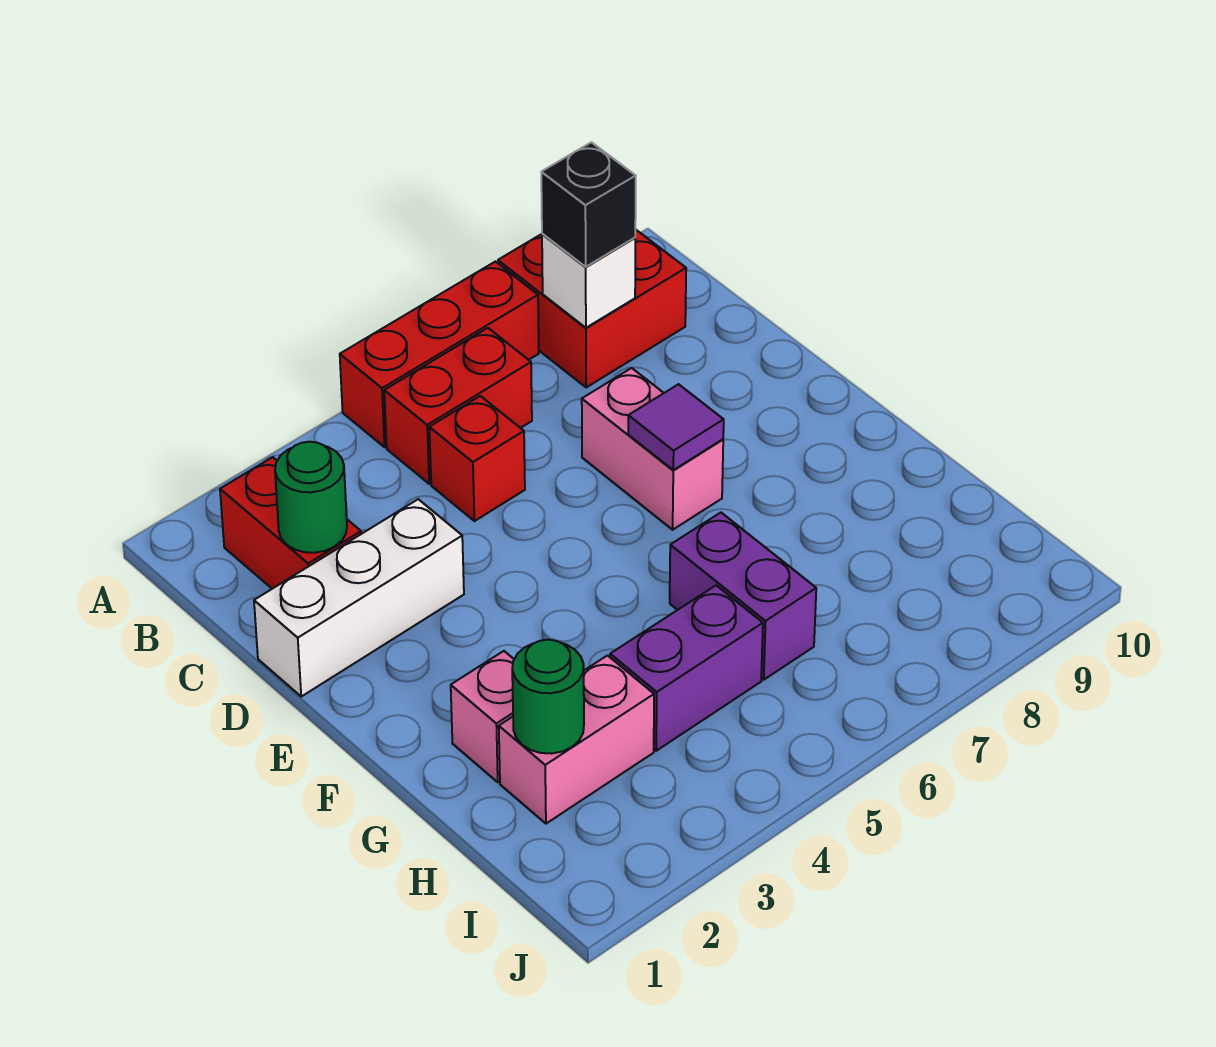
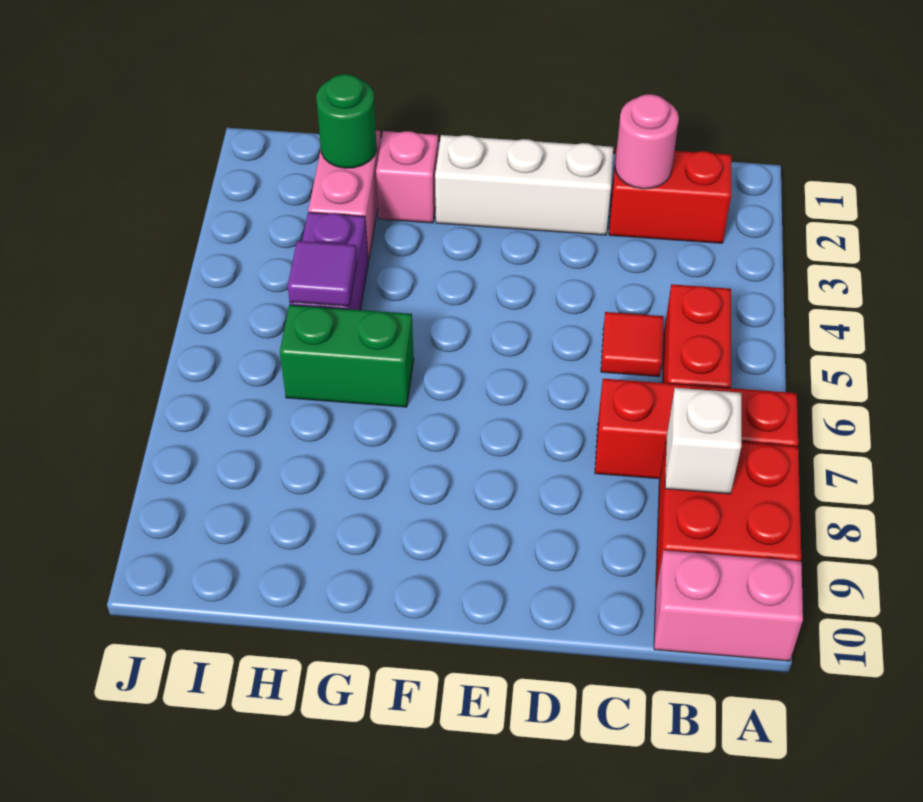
red brick A5:A7 level 1 -> red brick A7:C7 level 1
black brick B8 level 3 -> none
green round brick C2 level 2 -> pink round brick C2 level 2
red brick C5 level 1 -> red tile C5 level 1
white brick D1:D3 level 1 -> white brick D2:F2 level 1
pink brick D7:E7 level 1 -> pink brick A10:B10 level 1
purple tile E7 level 2 -> purple tile H5 level 2
purple brick G6:H6 level 1 -> green brick G6:H6 level 1

